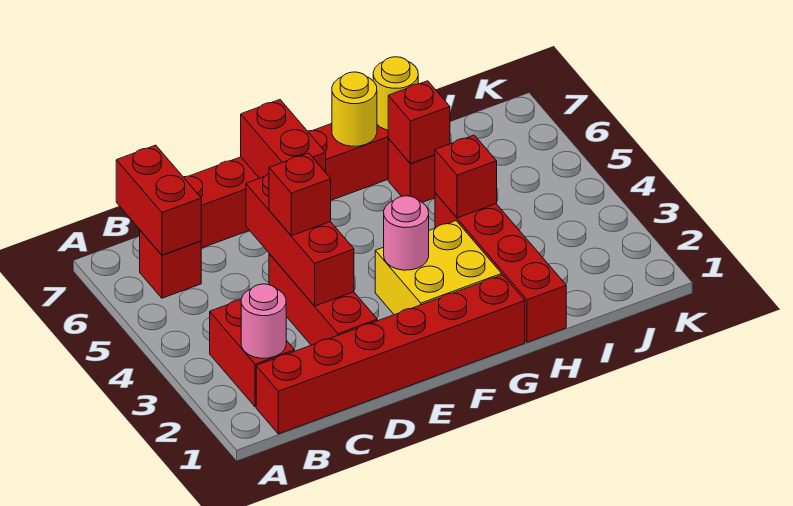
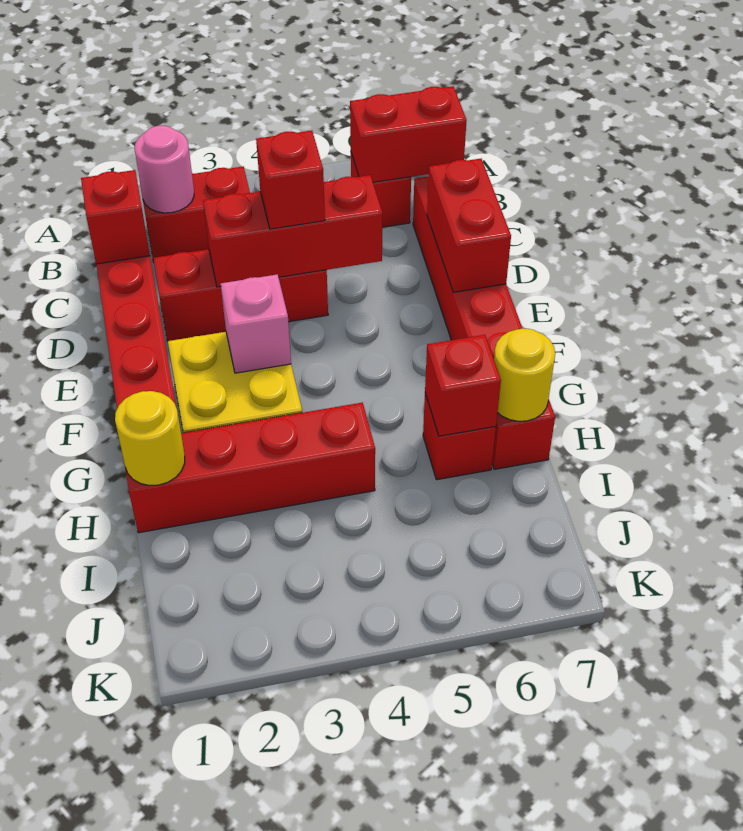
red brick E6:E7 level 2 -> red brick D7:E7 level 2
pink round brick F3 level 2 -> pink brick F3 level 2
yellow round brick G7 level 2 -> yellow round brick H1 level 2
red brick H4 level 2 -> red brick C1 level 2

